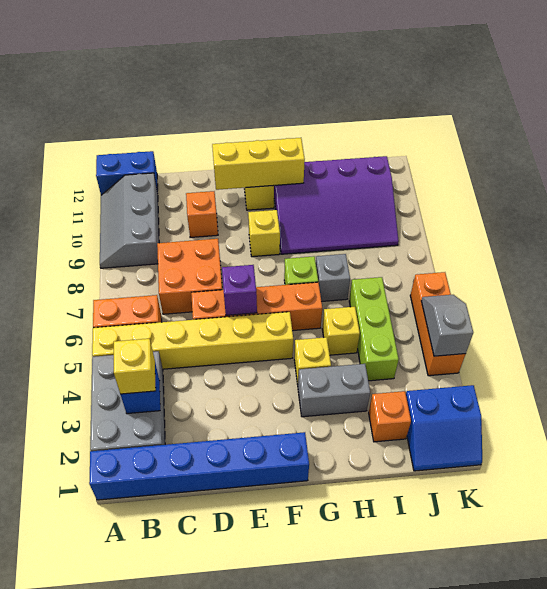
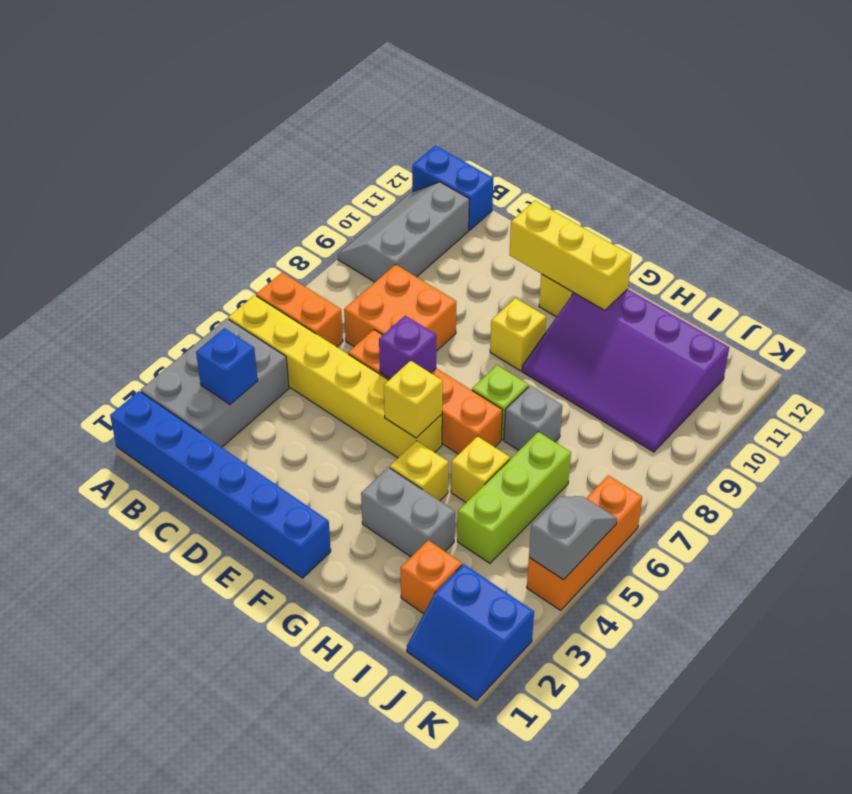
yellow brick B3 level 3 -> yellow brick F5 level 2
orange brick D10 level 1 -> none

